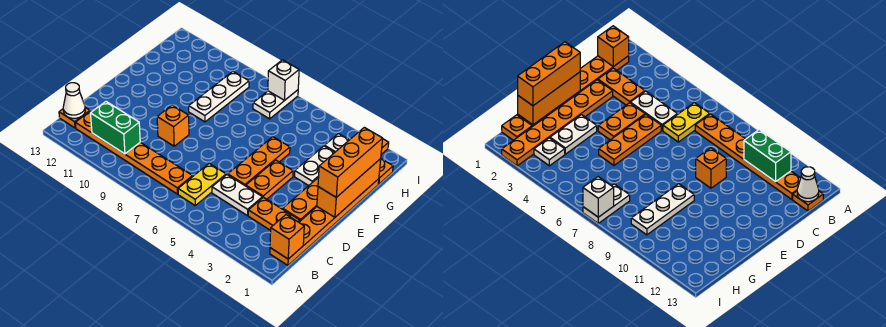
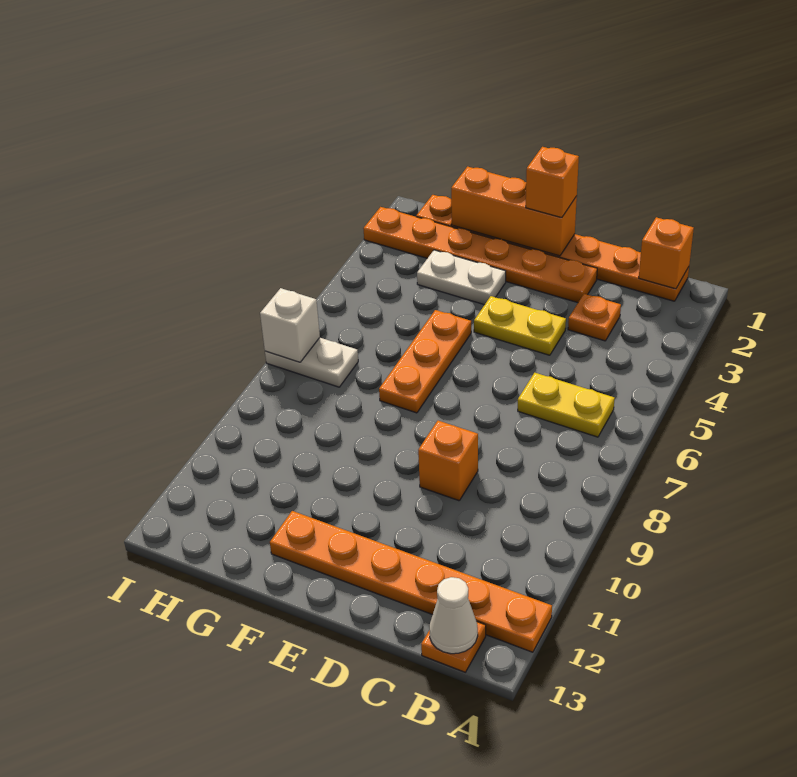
orange plate B7:B12 level 1 -> orange plate A12:F12 level 1
green brick B10:B11 level 2 -> none
orange plate C2:C3 level 1 -> orange plate C3 level 1
white plate C4:C5 level 1 -> none
orange plate D4:E4 level 1 -> yellow plate D4:E4 level 1
orange plate D5:F5 level 1 -> orange plate F5:F7 level 1
orange brick E1:G1 level 3 -> orange brick E1 level 3
white plate F9:H9 level 1 -> none
white plate H3 level 1 -> none

